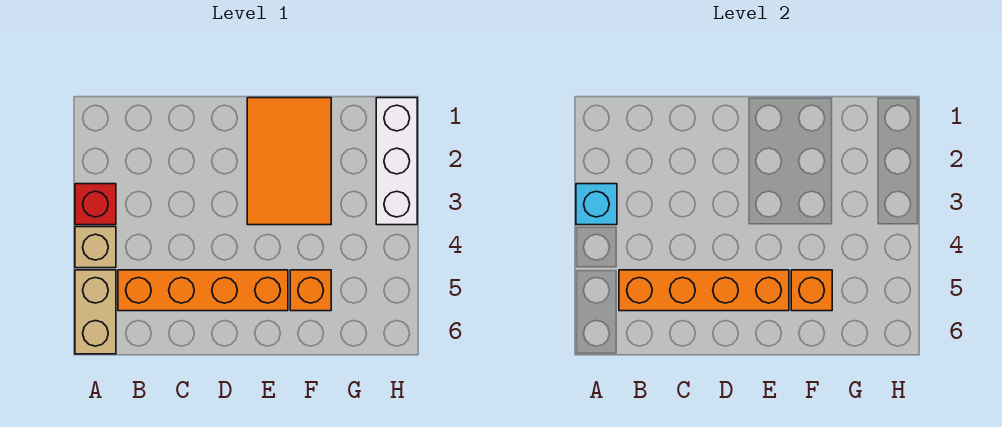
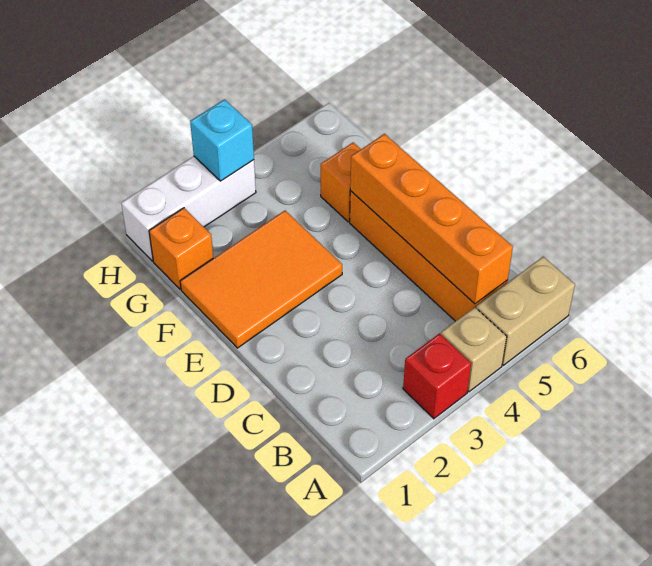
cyan brick A3 level 2 -> cyan brick H3 level 2
orange brick F5 level 2 -> orange brick G1 level 1

